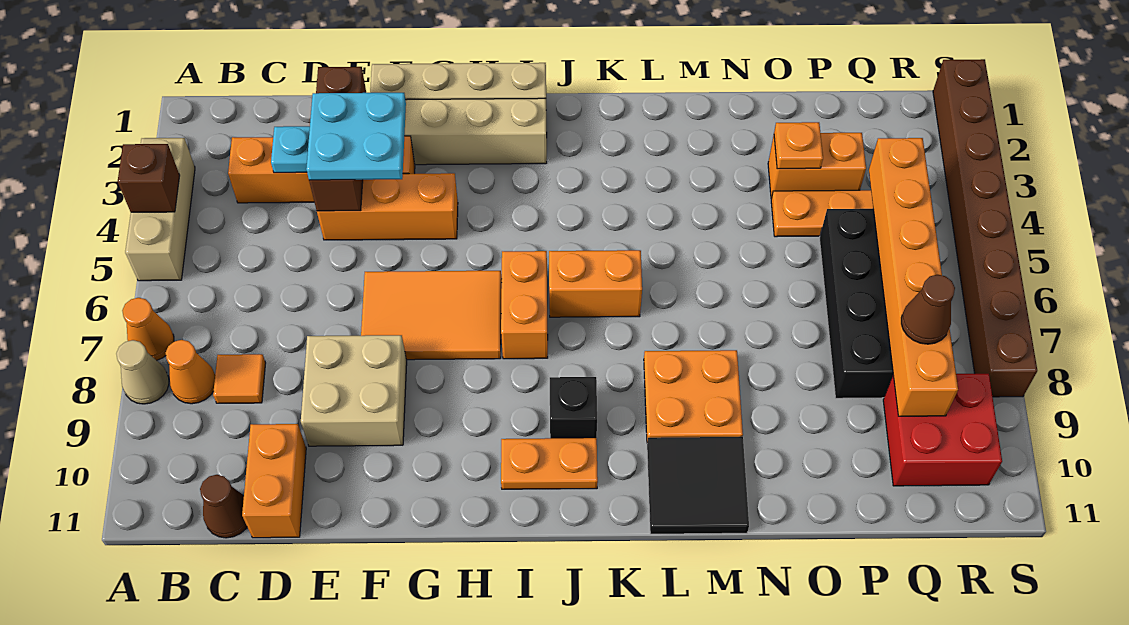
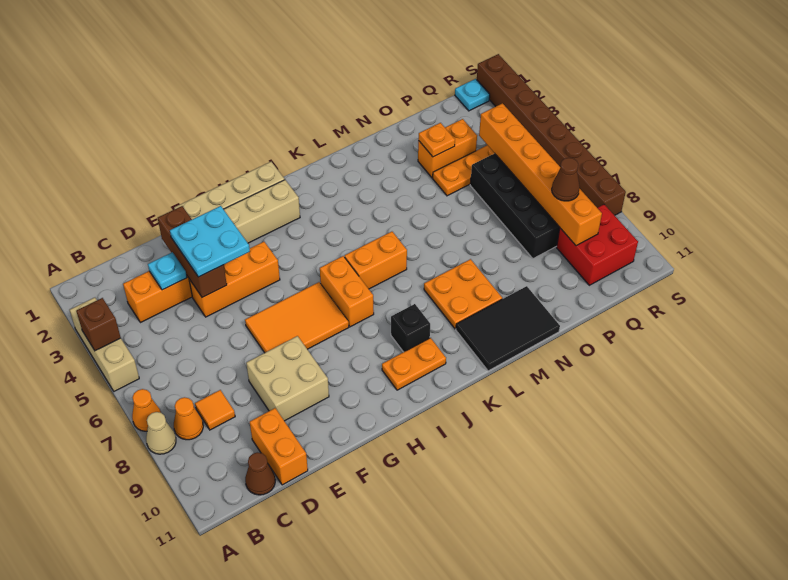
black tile L10:M11 level 1 -> black tile L10:N11 level 1
none -> cyan plate R1 level 1

